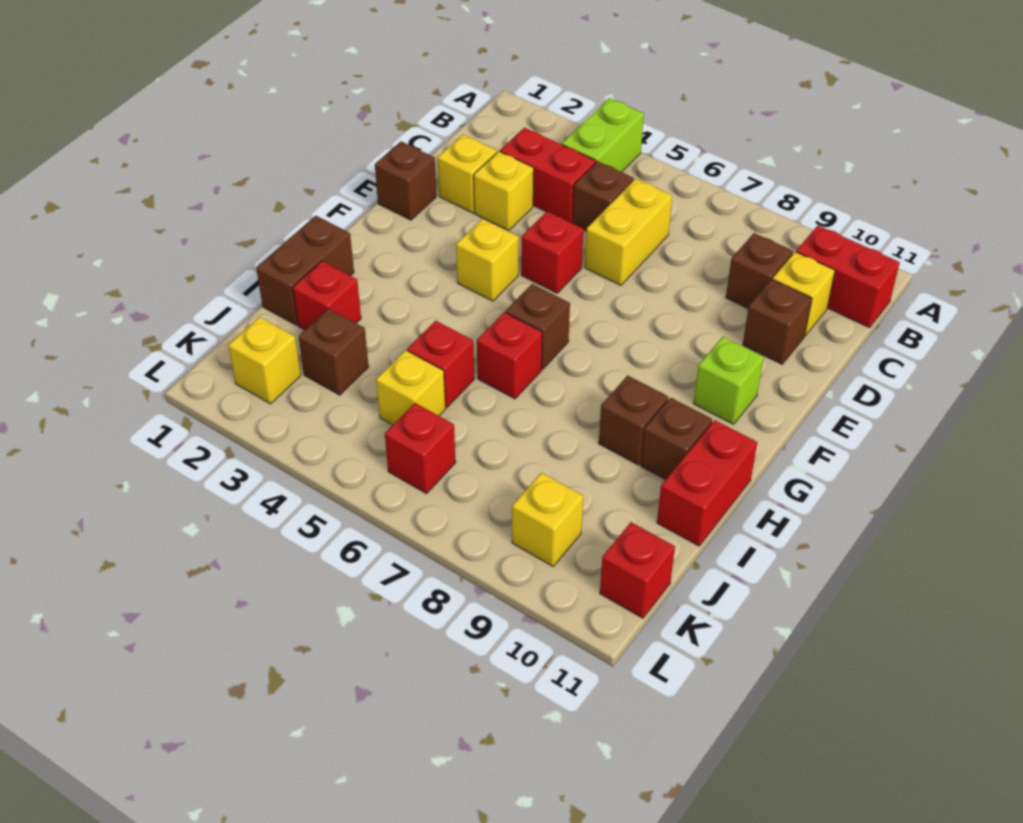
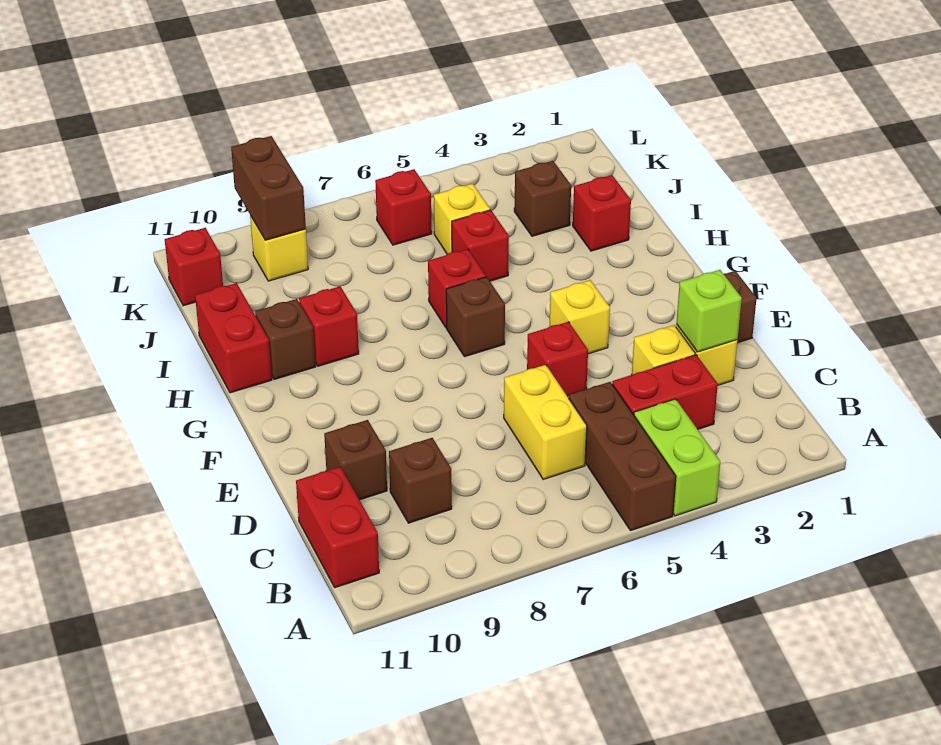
red brick B10:B11 level 1 -> red brick B11:C11 level 1
brown brick C5 level 1 -> brown brick A5:C5 level 1
yellow brick C10 level 1 -> none
lime brick F10 level 1 -> lime brick D2 level 2
brown brick H1:I1 level 1 -> brown brick K9:L9 level 2
brown brick H9 level 1 -> red brick H9 level 1
yellow brick K2 level 1 -> none

